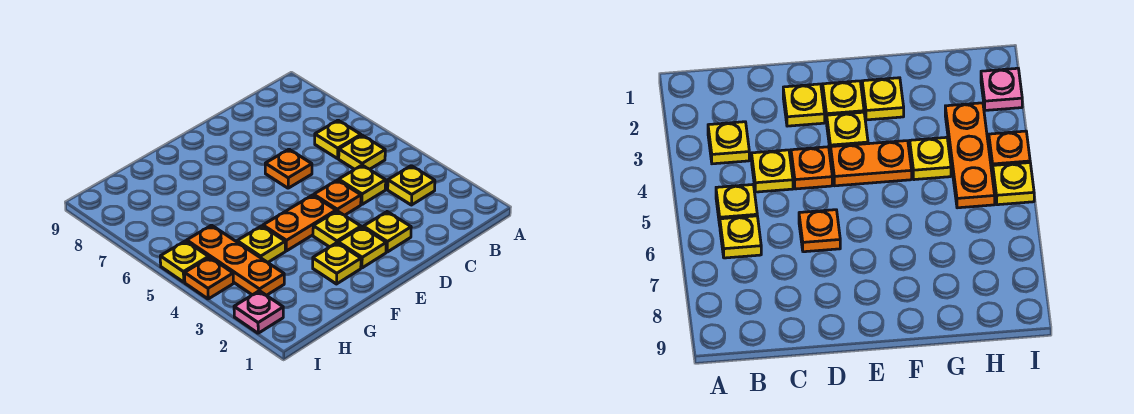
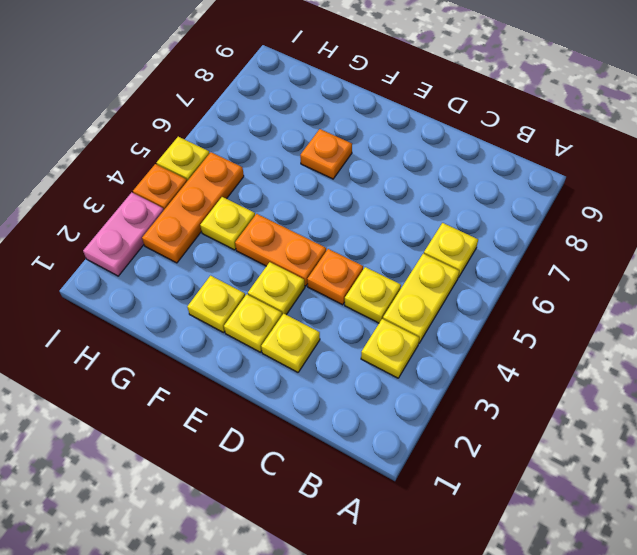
yellow plate B5 level 1 -> yellow plate B4:B5 level 1
orange plate D6 level 1 -> orange plate F7 level 1
pink plate I2 level 1 -> pink plate I2:I3 level 1

